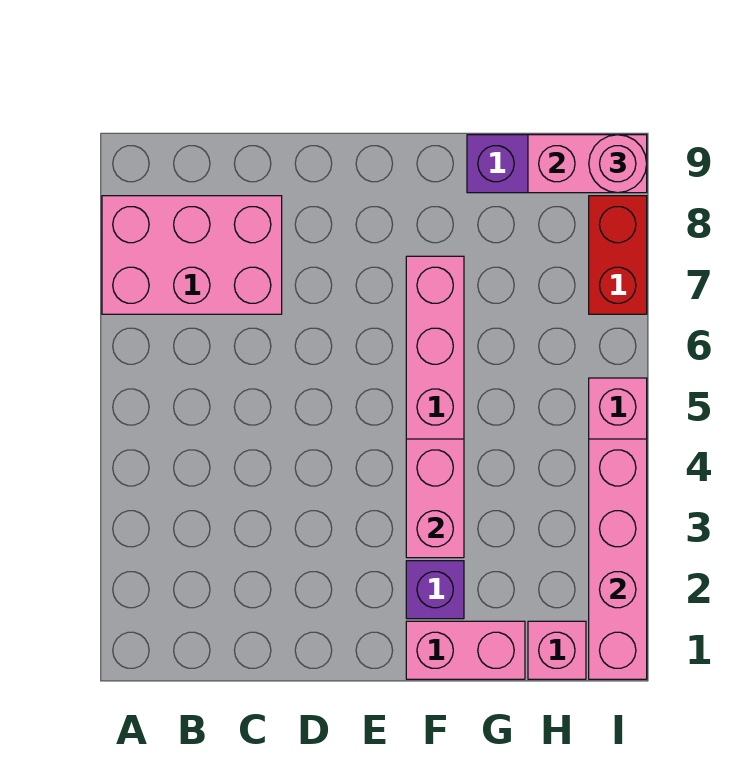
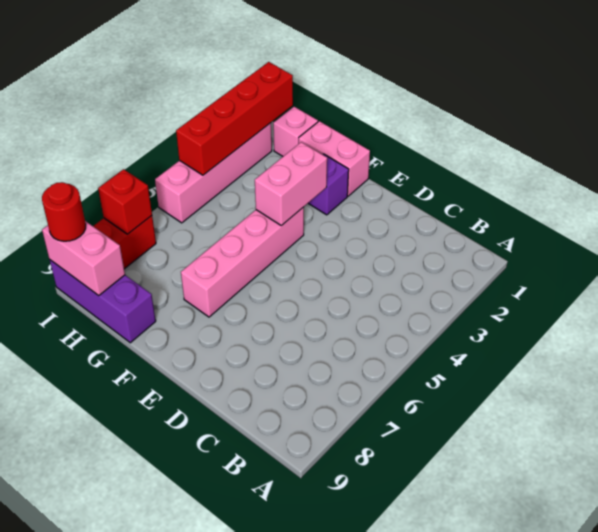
pink brick A7:C8 level 1 -> none
pink brick I1:I4 level 2 -> red brick I1:I4 level 2
none -> red brick I7 level 2
pink round brick I9 level 3 -> red round brick I9 level 3

